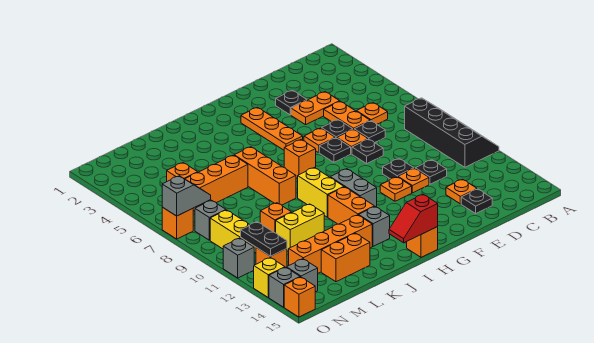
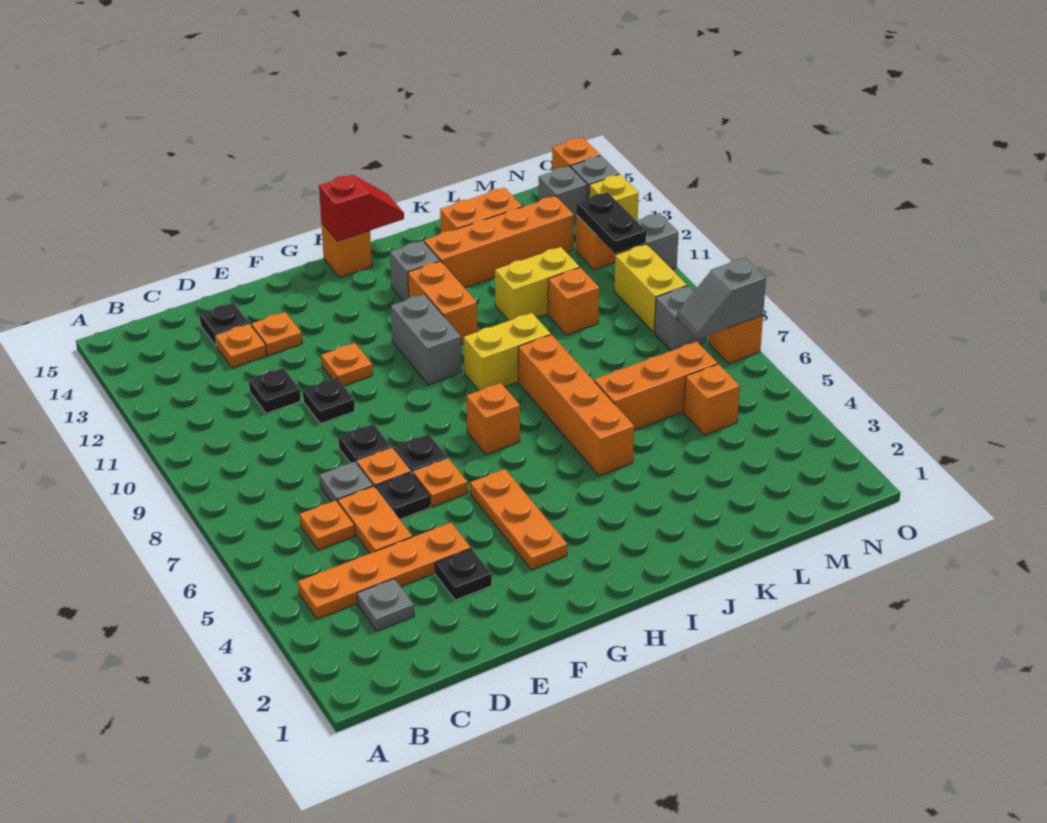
black slope A8:B11 level 1 top B -> none
none -> grey plate C3 level 1
orange plate D4:E4 level 1 -> orange plate B4:E4 level 1
black plate D7 level 1 -> grey plate D7 level 1
orange plate E11 level 1 -> orange plate E13 level 1
yellow brick I9:I10 level 1 -> yellow brick I9:J9 level 1
orange brick J6:J8 level 1 -> orange brick J5:J8 level 1

